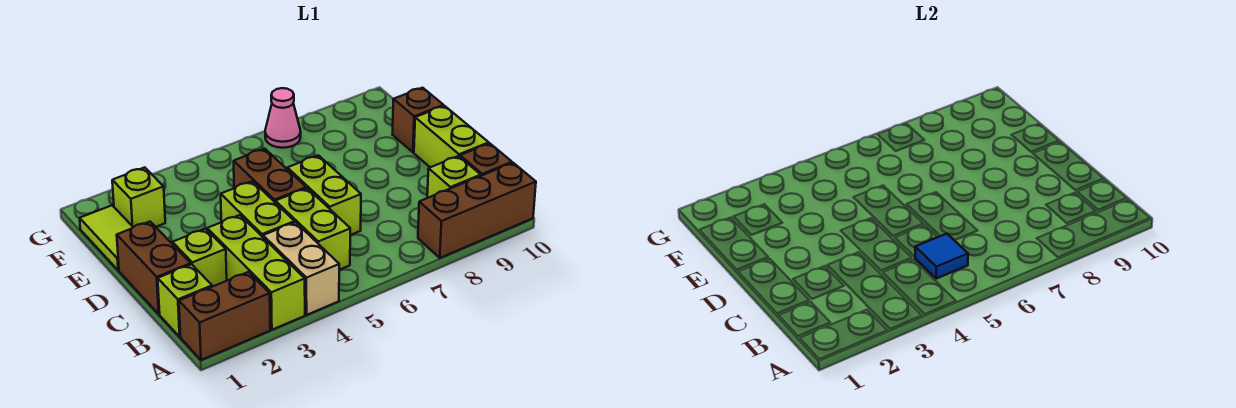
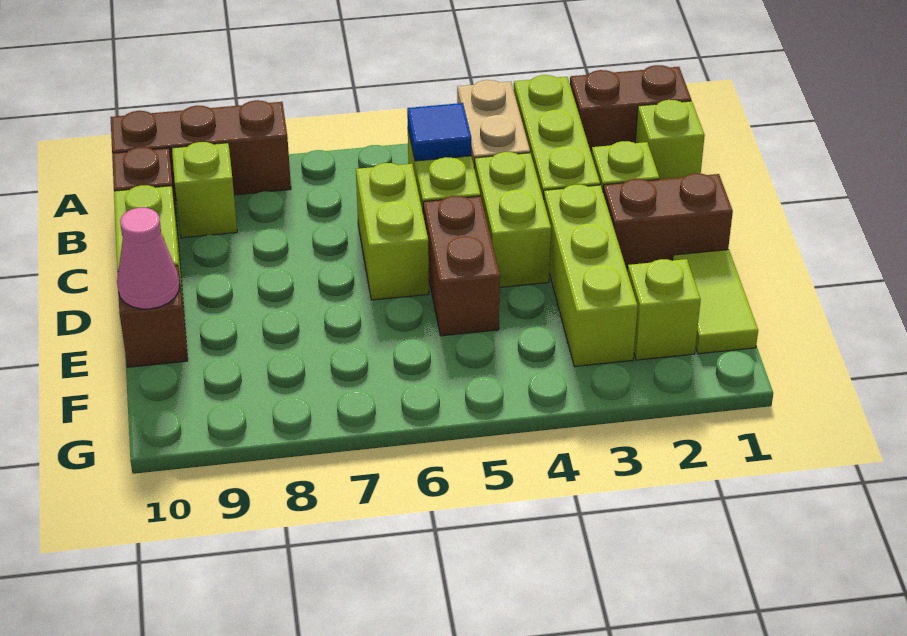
brown brick C1:D1 level 1 -> brown brick D1:D2 level 1
none -> lime brick D3:F3 level 1
pink cone G7 level 1 -> pink cone E10 level 2

